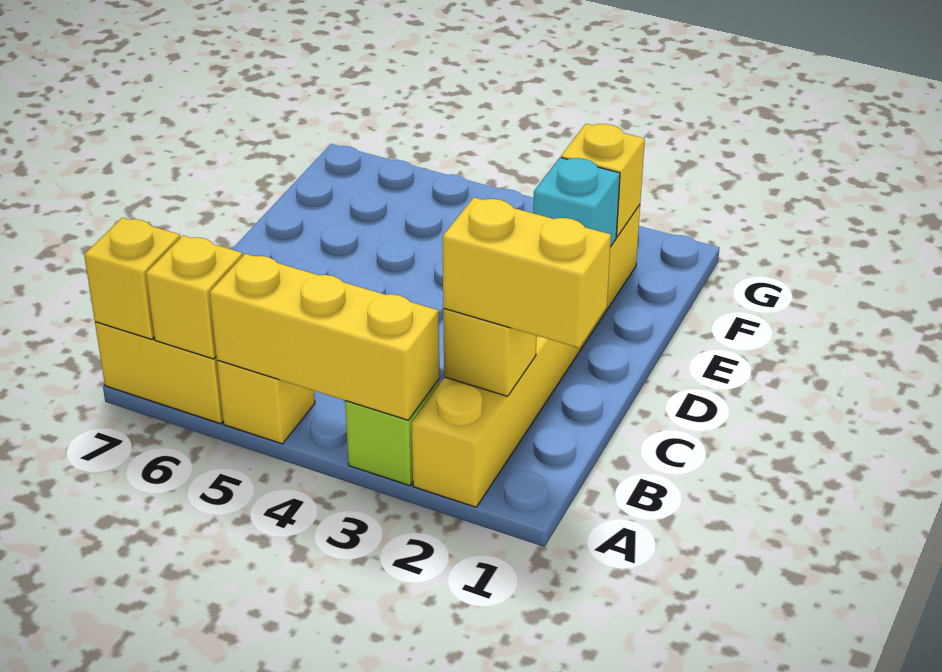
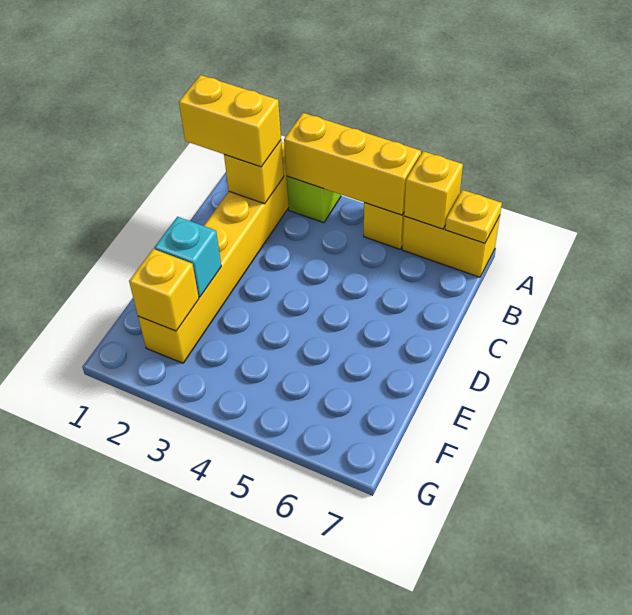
yellow brick A7 level 2 -> yellow plate A7 level 2

